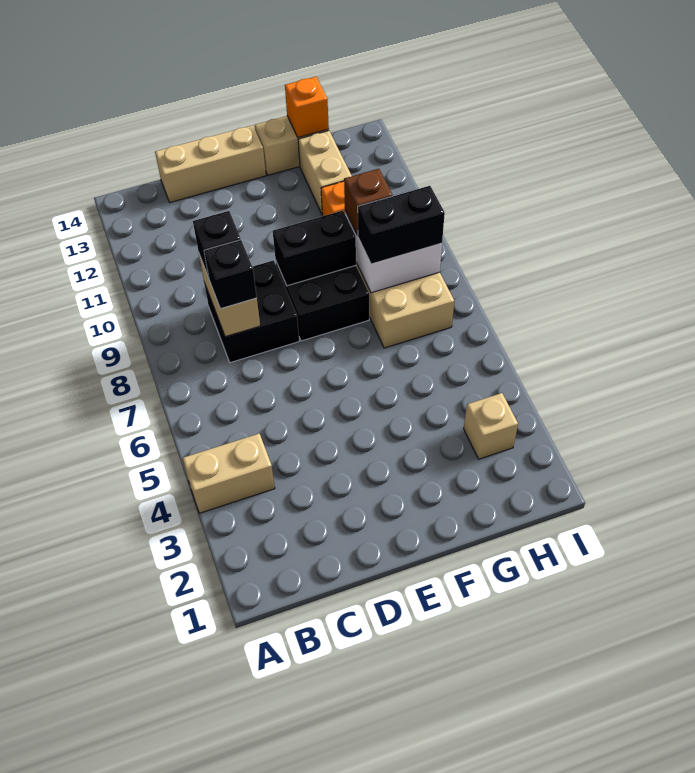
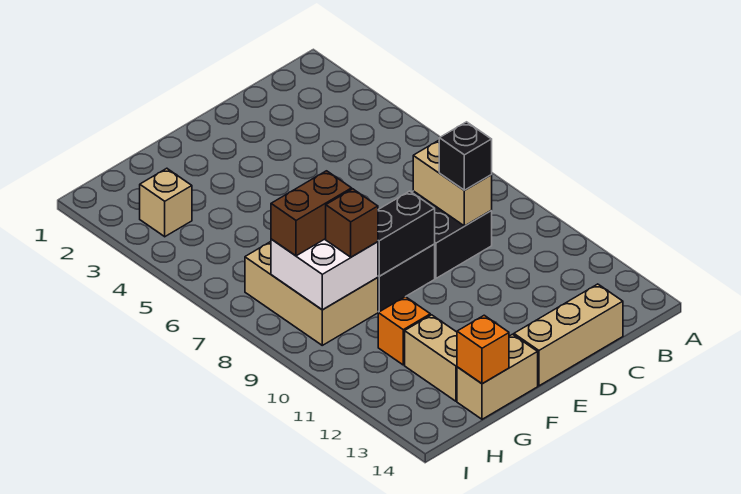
tan brick A4:B4 level 1 -> none
black brick C8 level 3 -> none
black brick G8:H8 level 3 -> brown brick G8:H8 level 3

